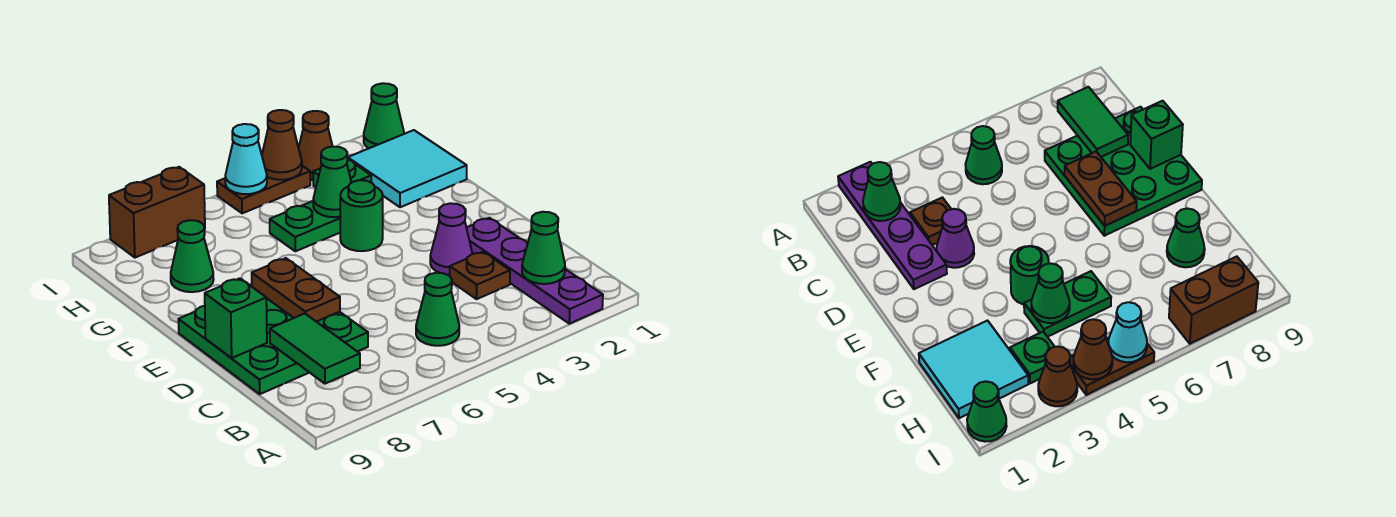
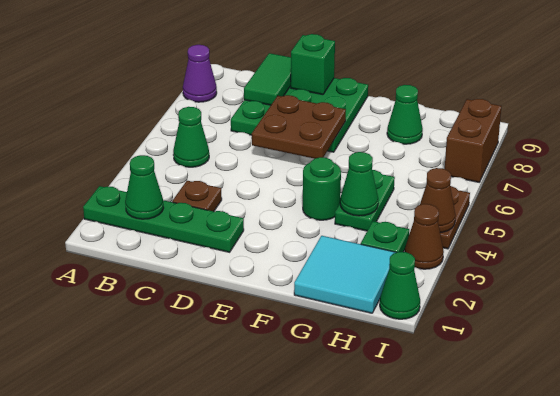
purple plate A2:D2 level 1 -> green plate A2:D2 level 1
green tile B8:C8 level 2 -> green tile C8:C9 level 2
purple cone D3 level 1 -> purple cone A8 level 1
brown plate D7:E7 level 2 -> brown plate D6:E7 level 2
cyan cone I5 level 2 -> none

